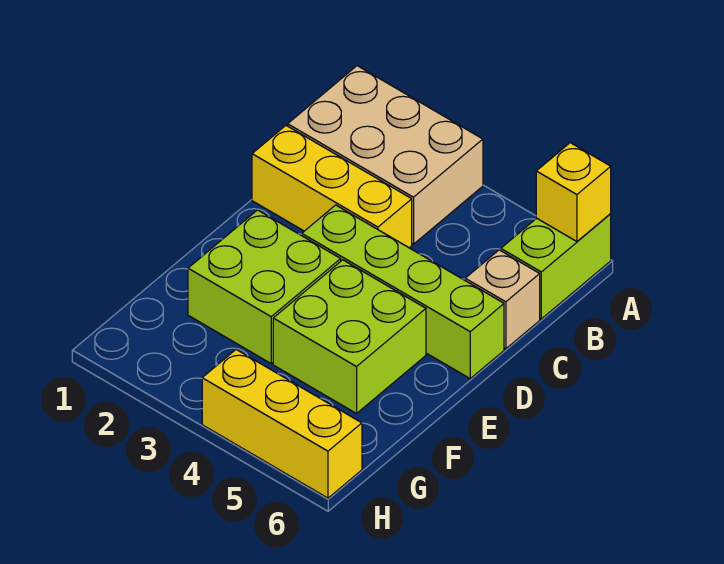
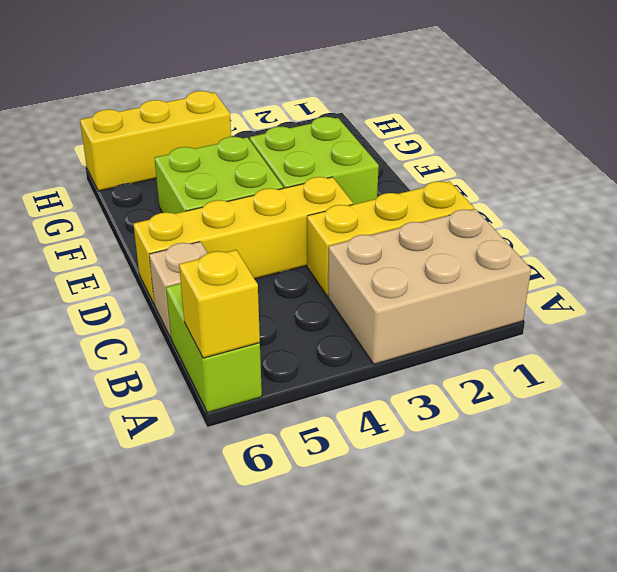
lime brick D3:D6 level 1 -> yellow brick D3:D6 level 1

